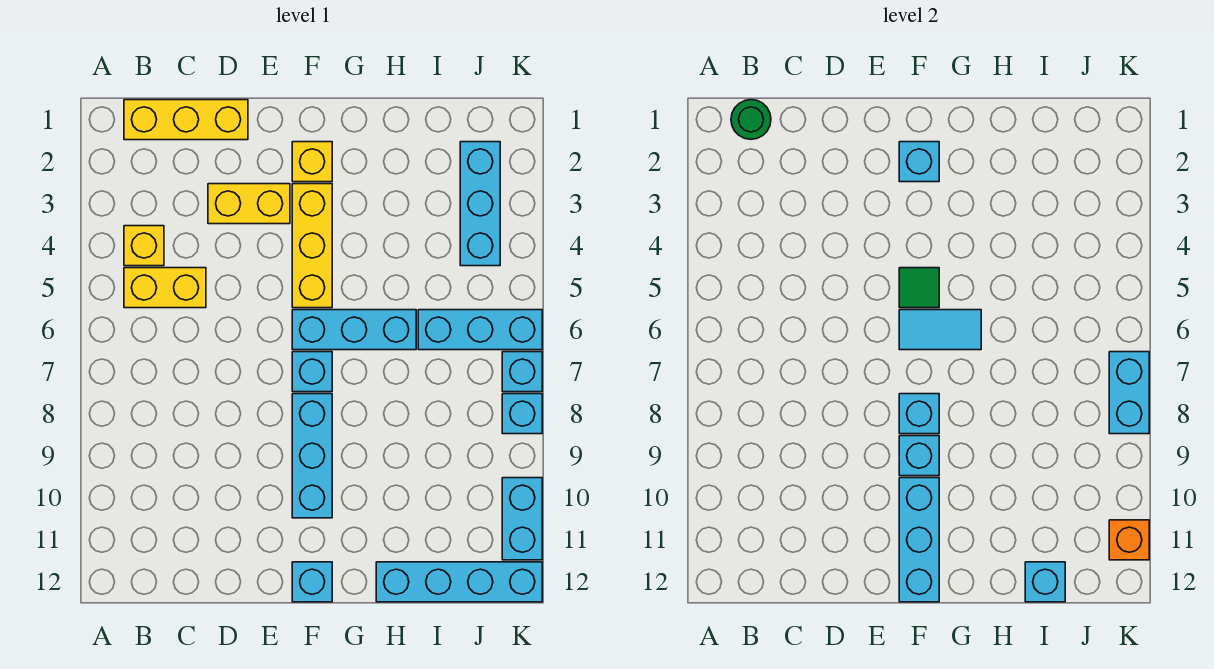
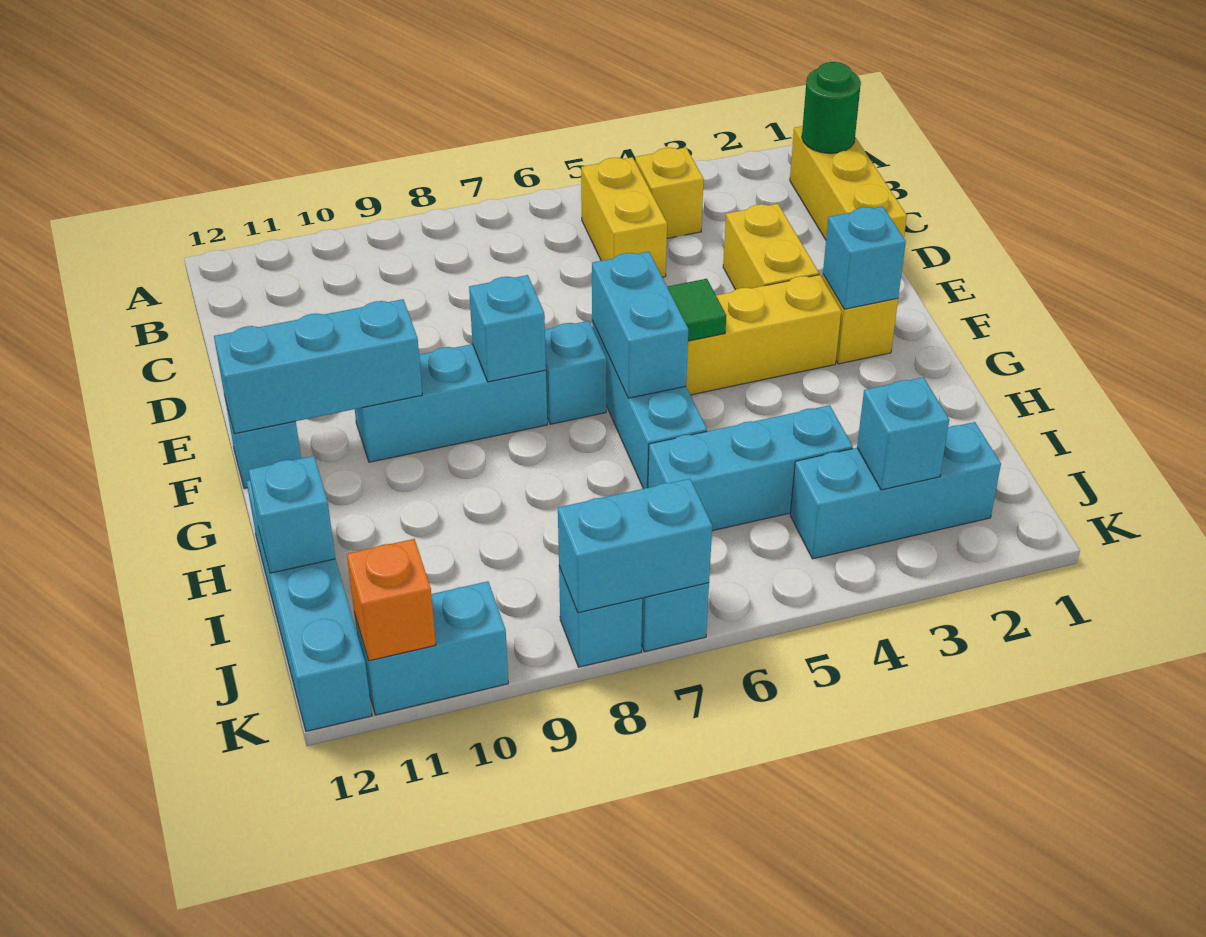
cyan tile F6:G6 level 2 -> cyan brick F6:G6 level 2
cyan brick F9 level 2 -> cyan brick J3 level 2
cyan brick I6:K6 level 1 -> cyan brick I4:I6 level 1

